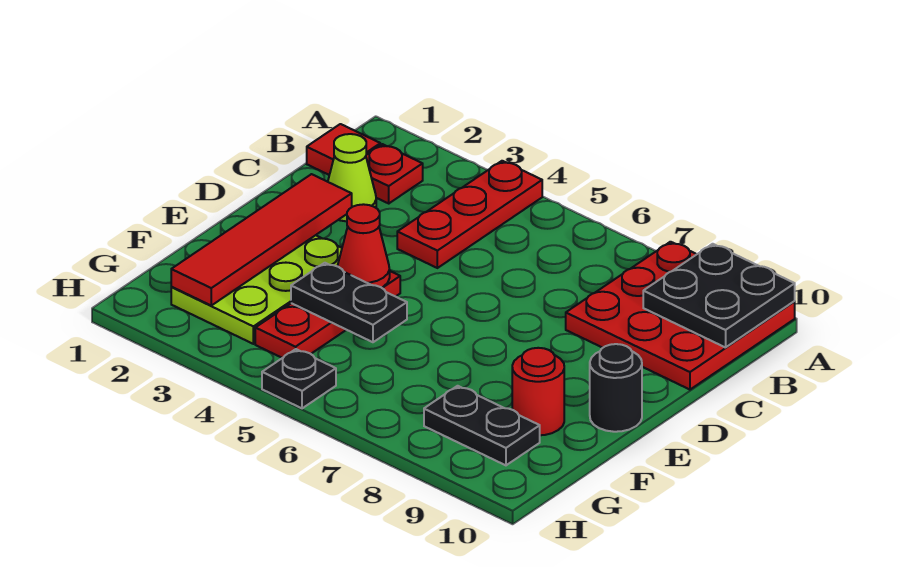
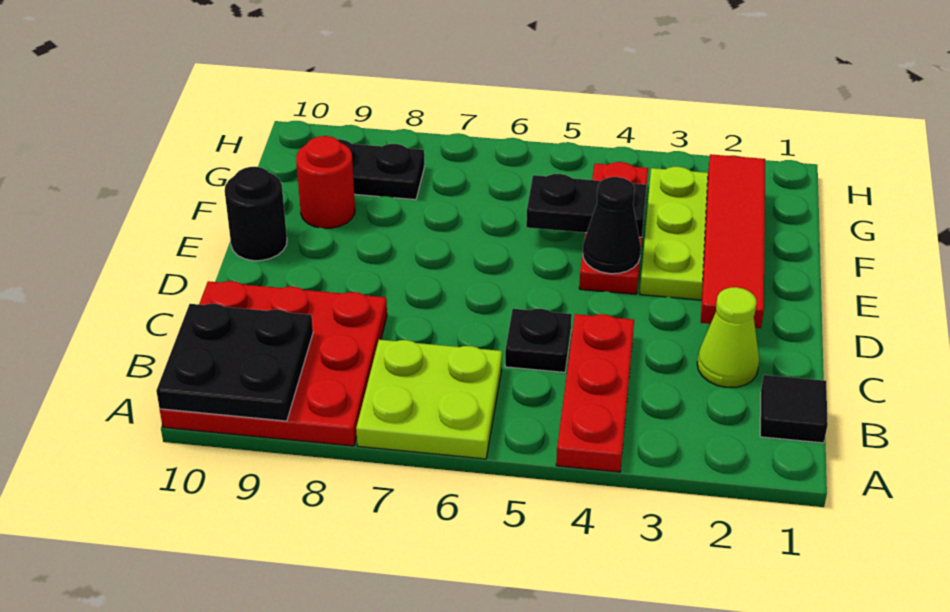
none -> lime plate A6:B7 level 1
red tile B1 level 1 -> black tile B1 level 1
red plate B2 level 1 -> none
red cone E4 level 2 -> black cone E4 level 2
black plate H5 level 1 -> black plate C5 level 1

